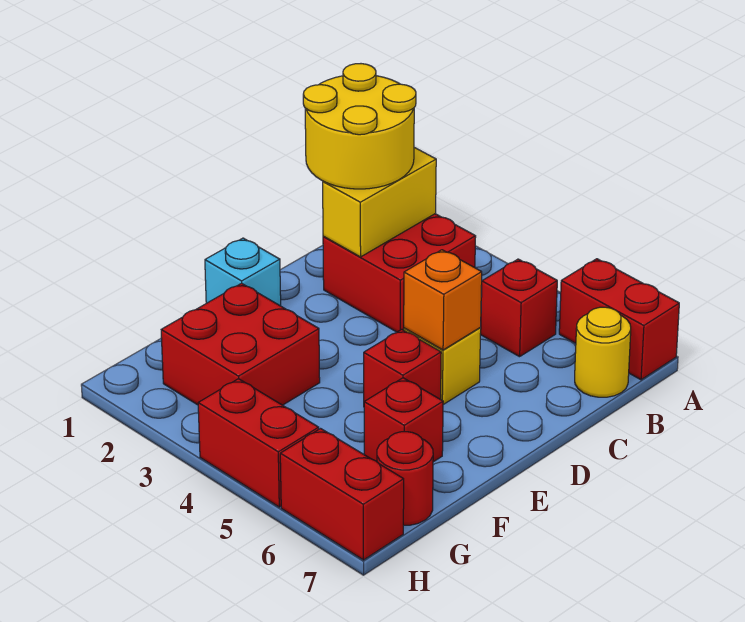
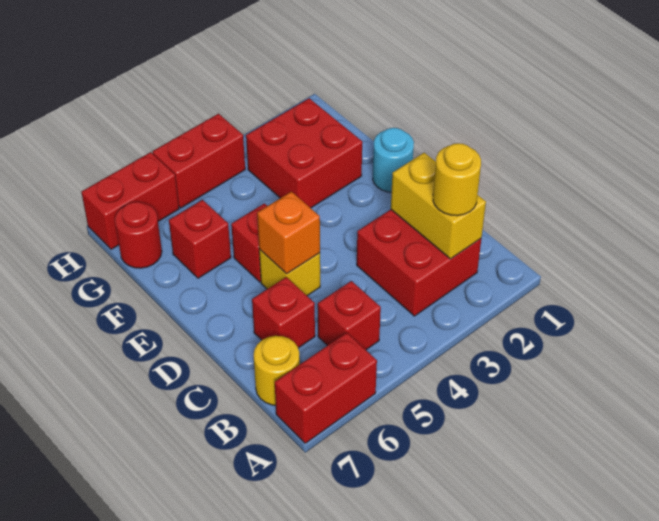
yellow round brick B1:C2 level 3 -> yellow round brick B2 level 3
none -> red brick C6 level 1
cyan brick E1 level 1 -> cyan round brick E1 level 1

